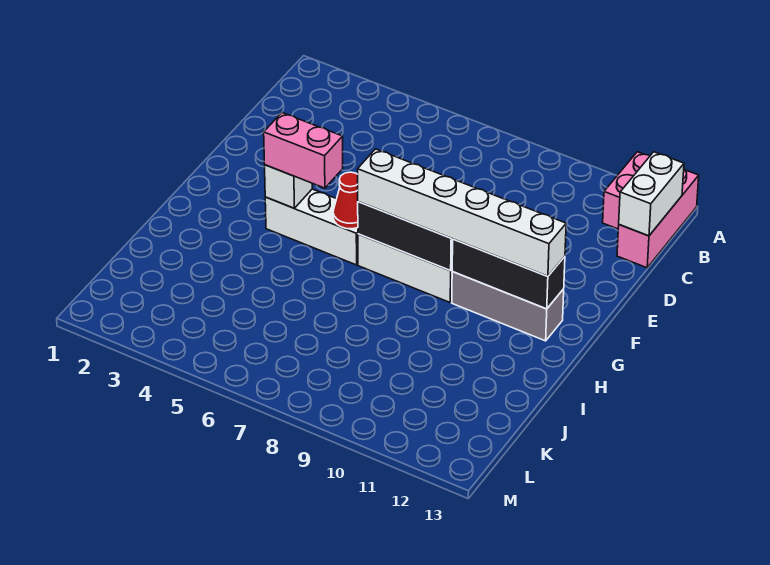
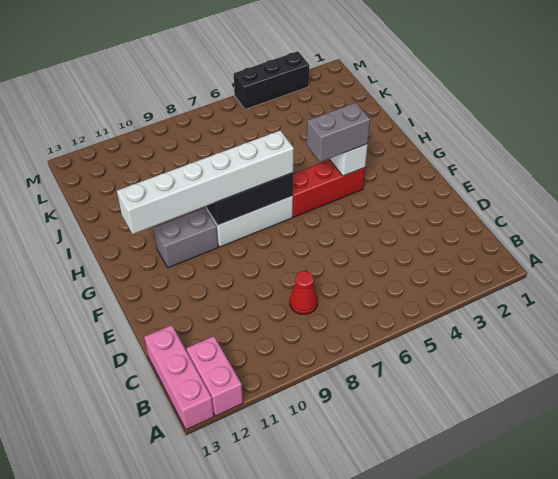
white brick B13:C13 level 2 -> none
white brick G4:G6 level 1 -> red brick G4:G6 level 1
pink brick G4:G5 level 3 -> grey brick G4:G5 level 3
red cone G6 level 2 -> red cone C8 level 1
grey brick G10:G12 level 1 -> grey brick G10:G11 level 1
black brick G10:G12 level 2 -> black brick M3:M5 level 1

